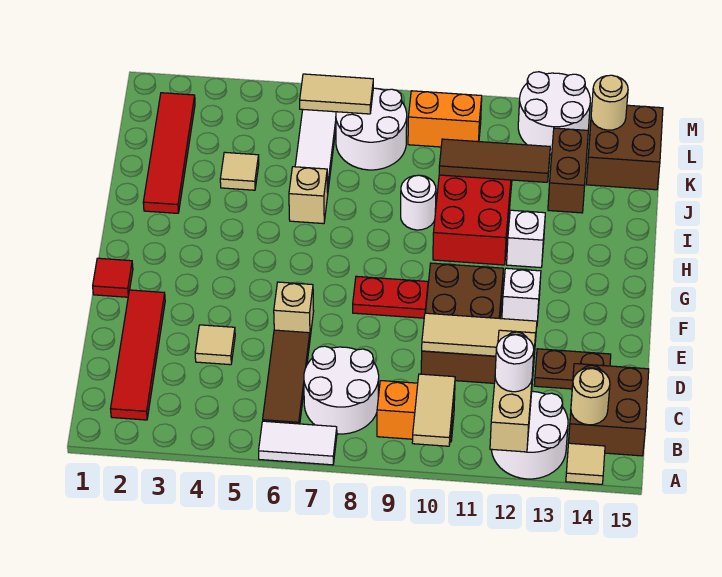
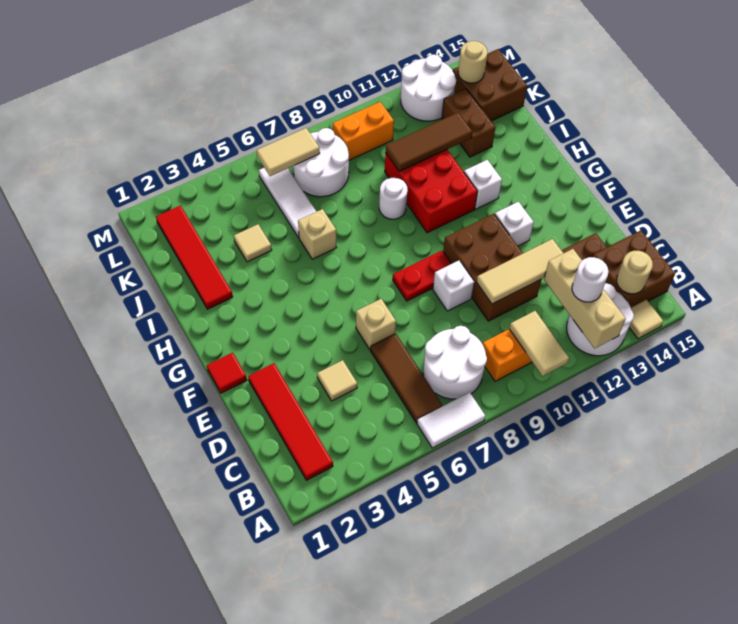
none -> white brick E9 level 1

